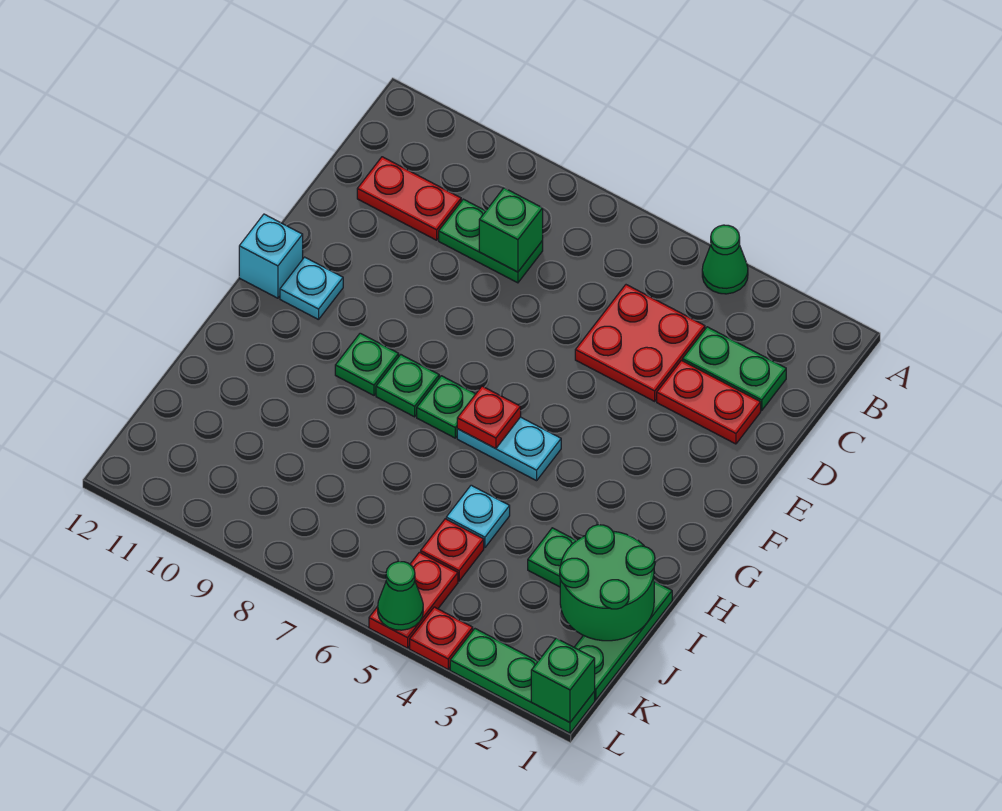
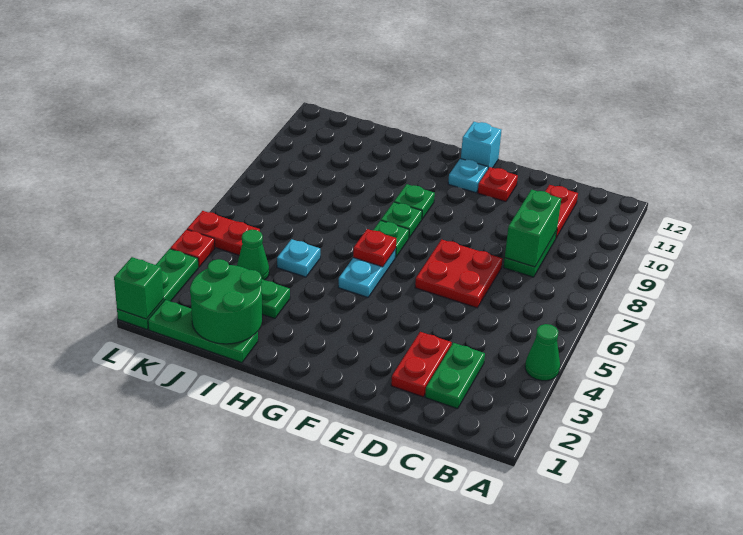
red plate C4:D5 level 1 -> red plate D6:E7 level 1
green brick C8 level 2 -> green brick C8:C9 level 2
red plate J5 level 1 -> red plate E11 level 1
green cone L5 level 2 -> green cone J4 level 1

